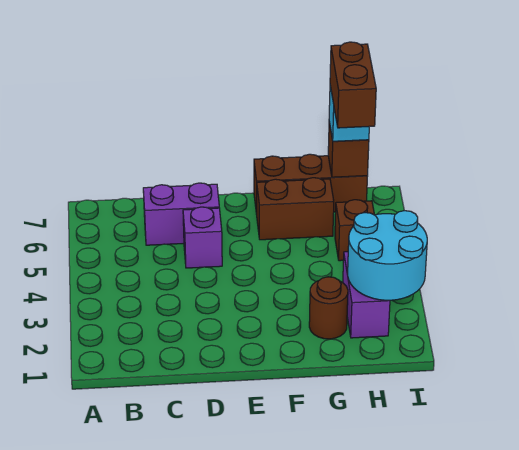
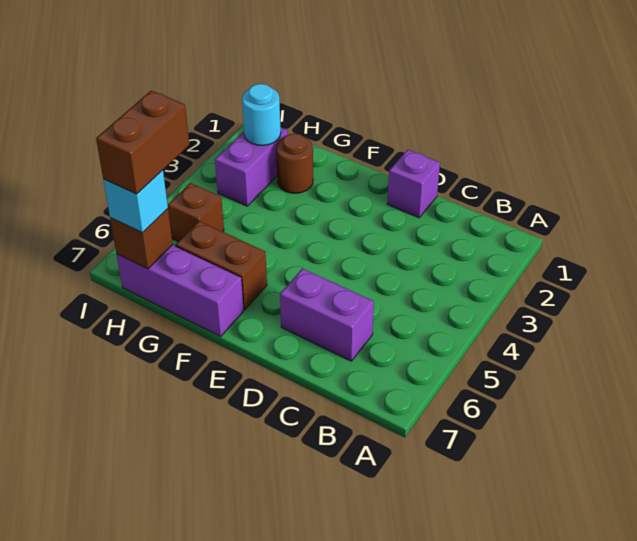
purple brick D5 level 1 -> purple brick D1 level 1
brown brick F7:H7 level 1 -> purple brick F7:H7 level 1
cyan round brick H2:I3 level 2 -> cyan round brick H2 level 2

